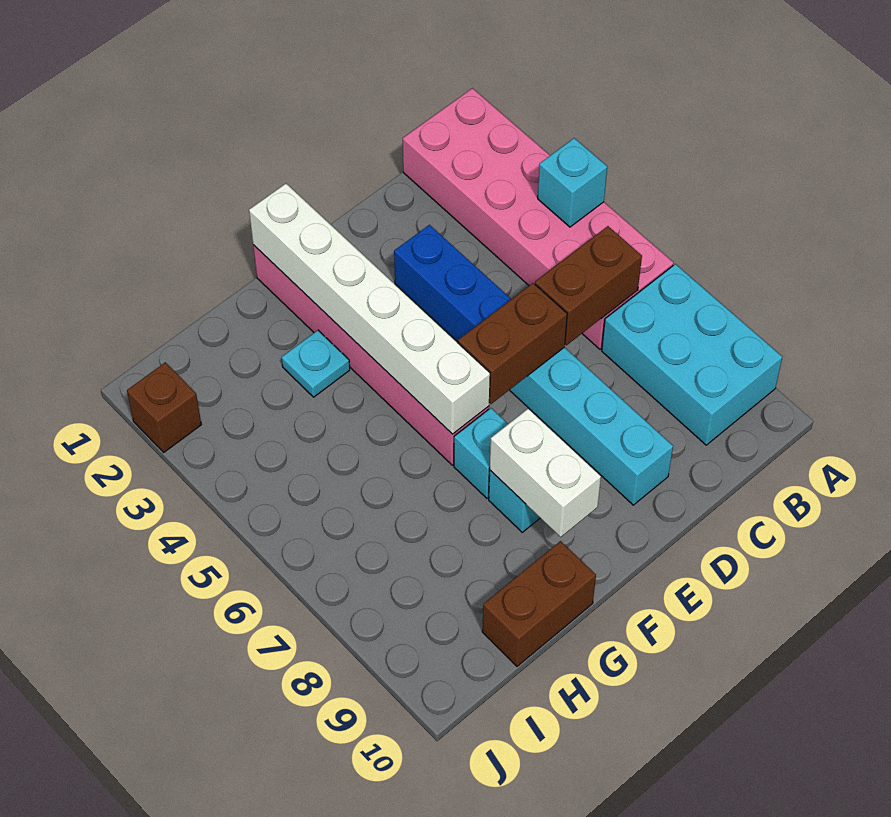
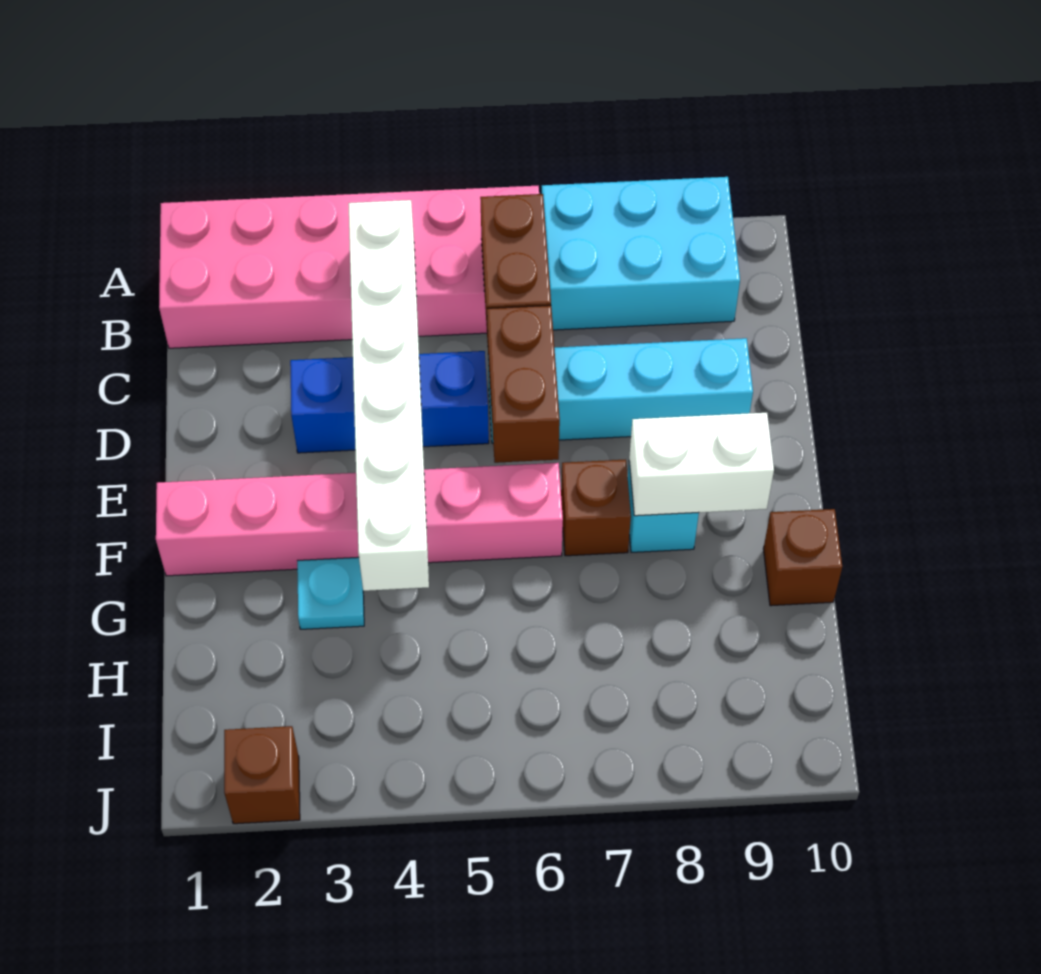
cyan brick A4 level 2 -> none
white brick F1:F6 level 2 -> white brick B4:G4 level 2
cyan brick F7 level 1 -> brown brick F7 level 1
brown brick G10:H10 level 1 -> brown brick G10 level 1

